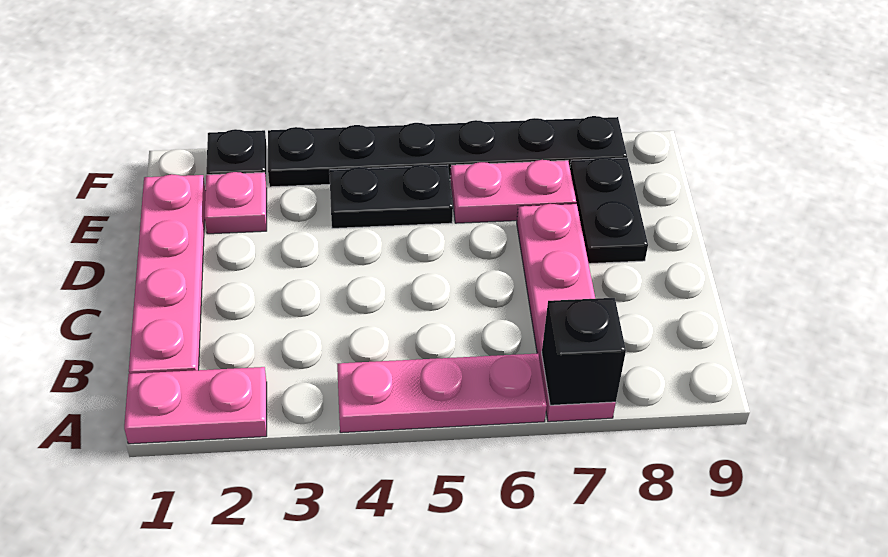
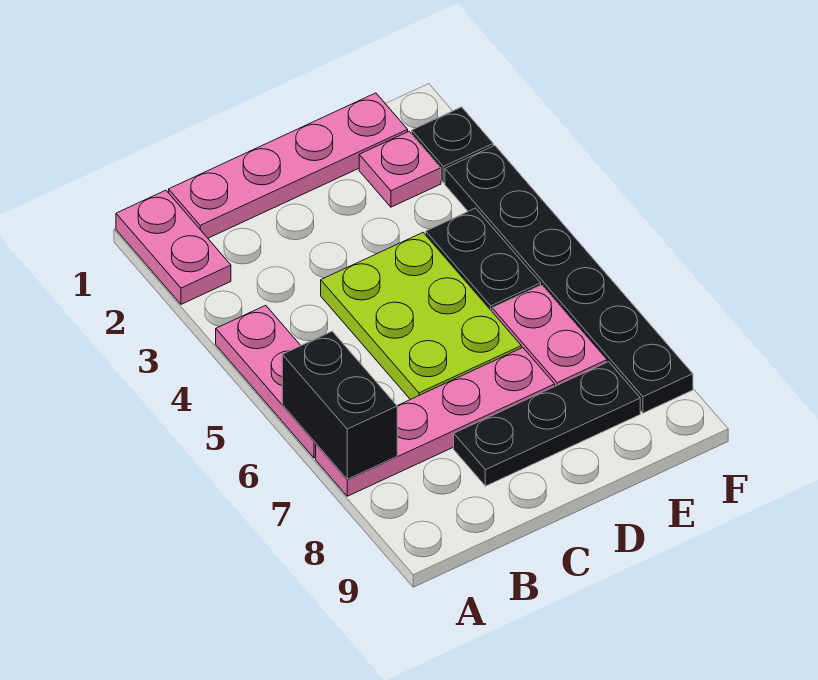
black brick A7 level 2 -> black brick A6:A7 level 2
none -> lime plate C4:D6 level 1
black plate D8:E8 level 1 -> black plate C8:E8 level 1

